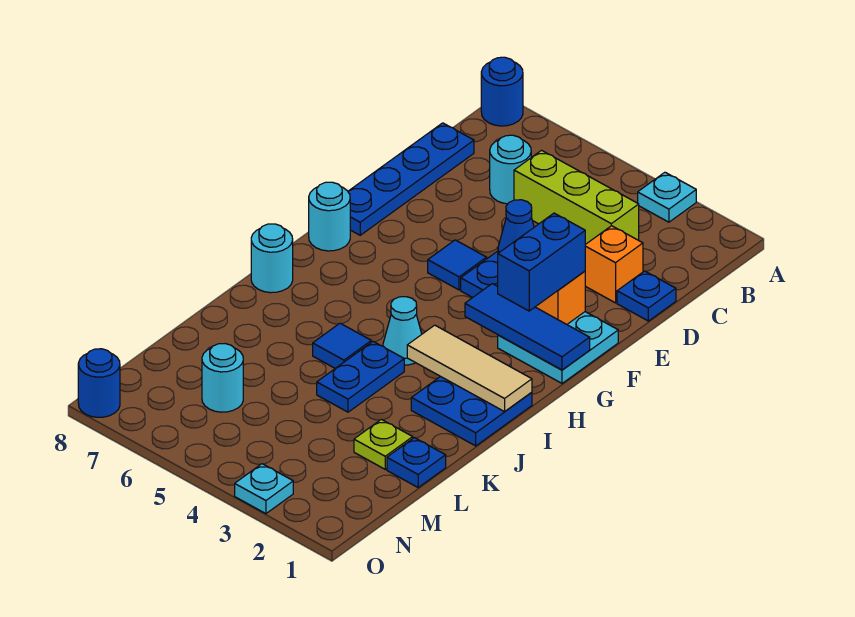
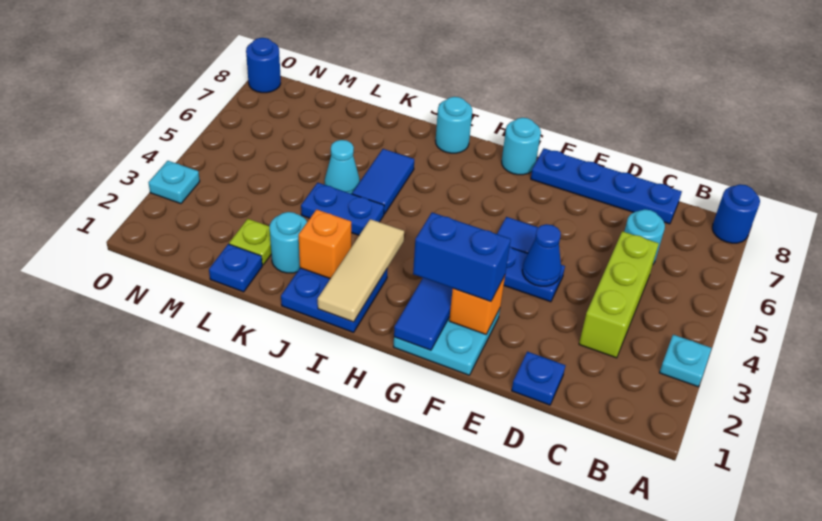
orange brick D2 level 1 -> orange brick J2 level 2
cyan cone I4 level 1 -> cyan cone K5 level 1
blue tile J5 level 1 -> blue tile J5:J6 level 1
cyan round brick M6 level 1 -> cyan round brick K2 level 1

